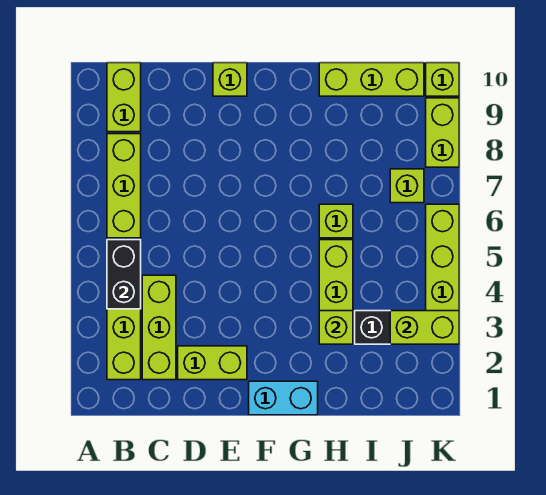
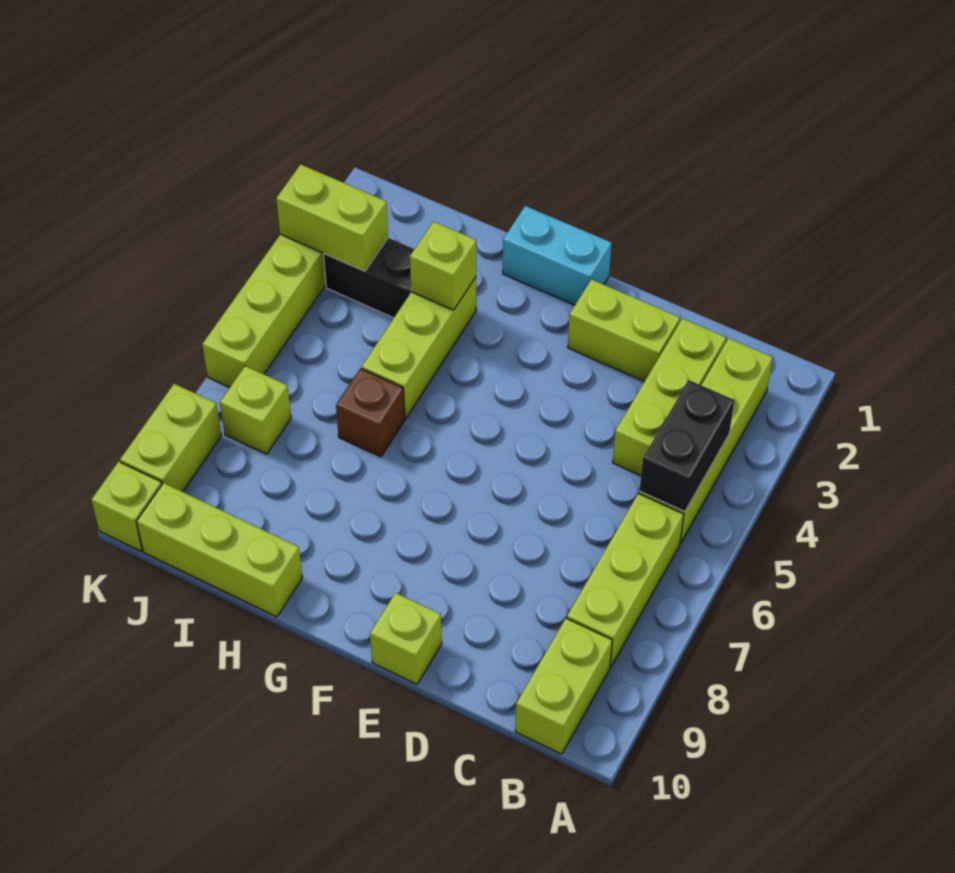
lime brick H6 level 1 -> brown brick H6 level 1

